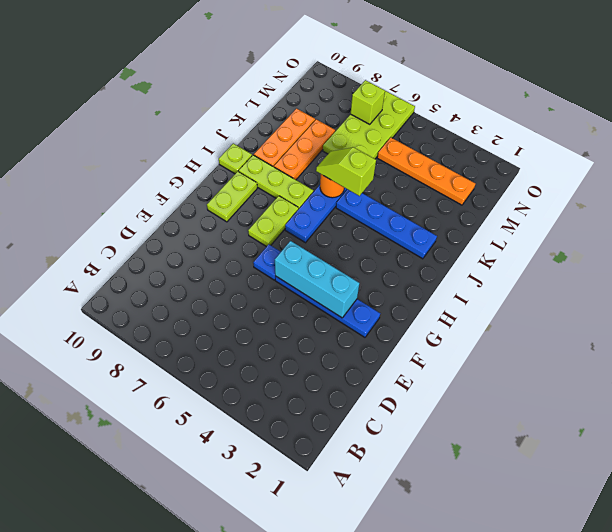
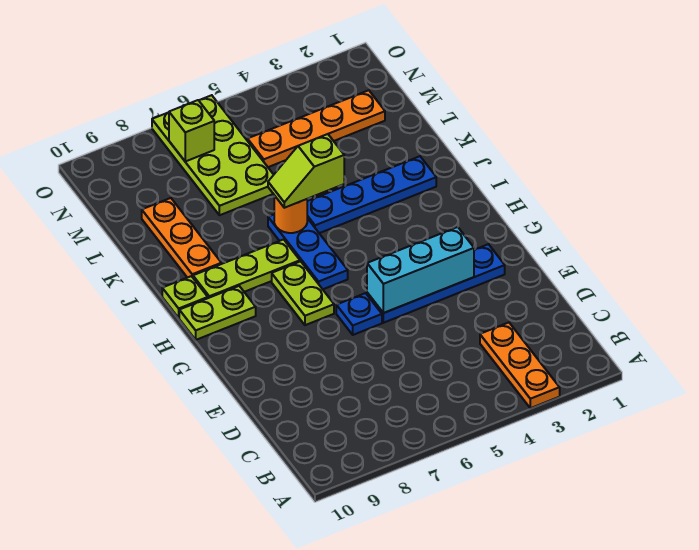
lime plate G9:H9 level 1 -> lime plate H9:H10 level 1
orange plate J8:L8 level 1 -> orange plate A3:C3 level 1

